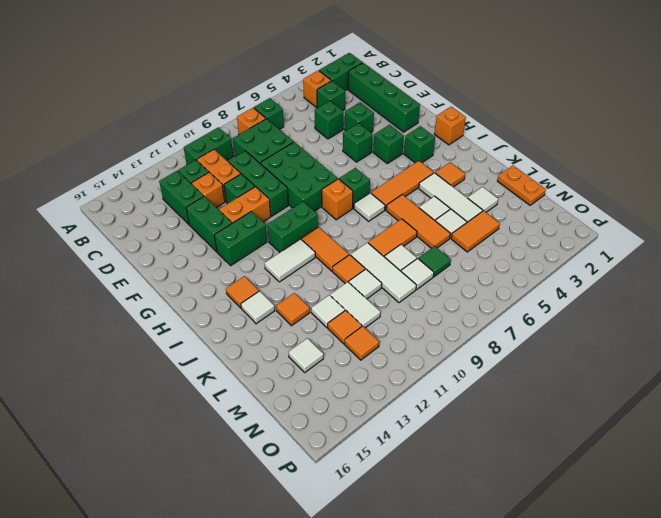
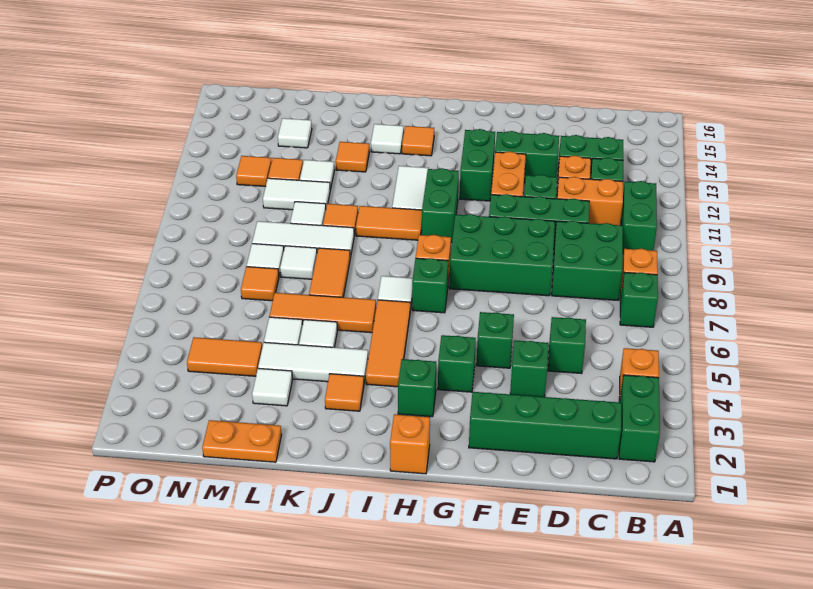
green brick C4 level 1 -> none
orange tile M4:M5 level 1 -> orange tile M4:N4 level 1
green tile M7 level 1 -> orange tile M7 level 1

